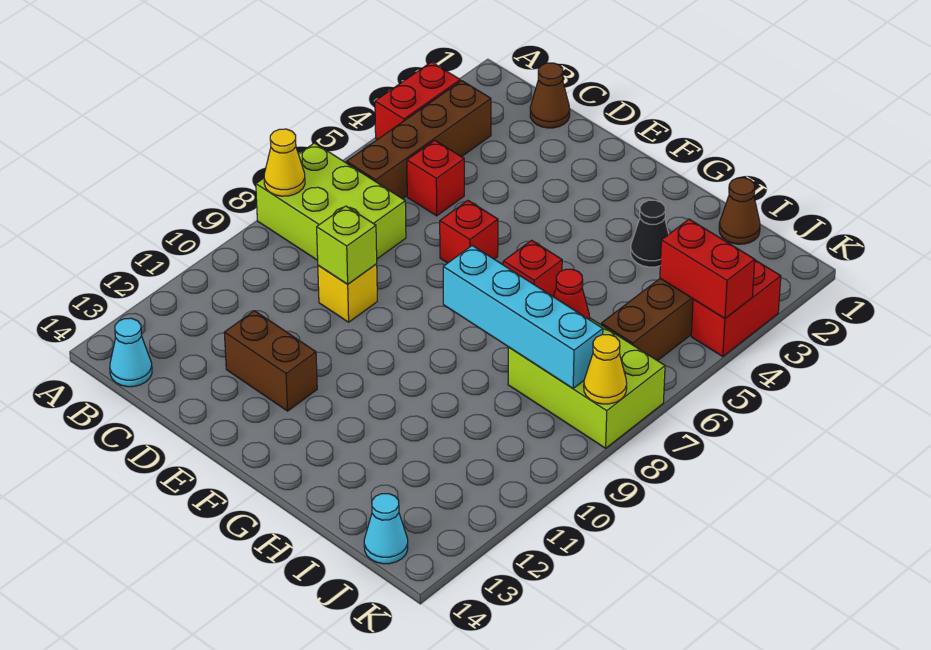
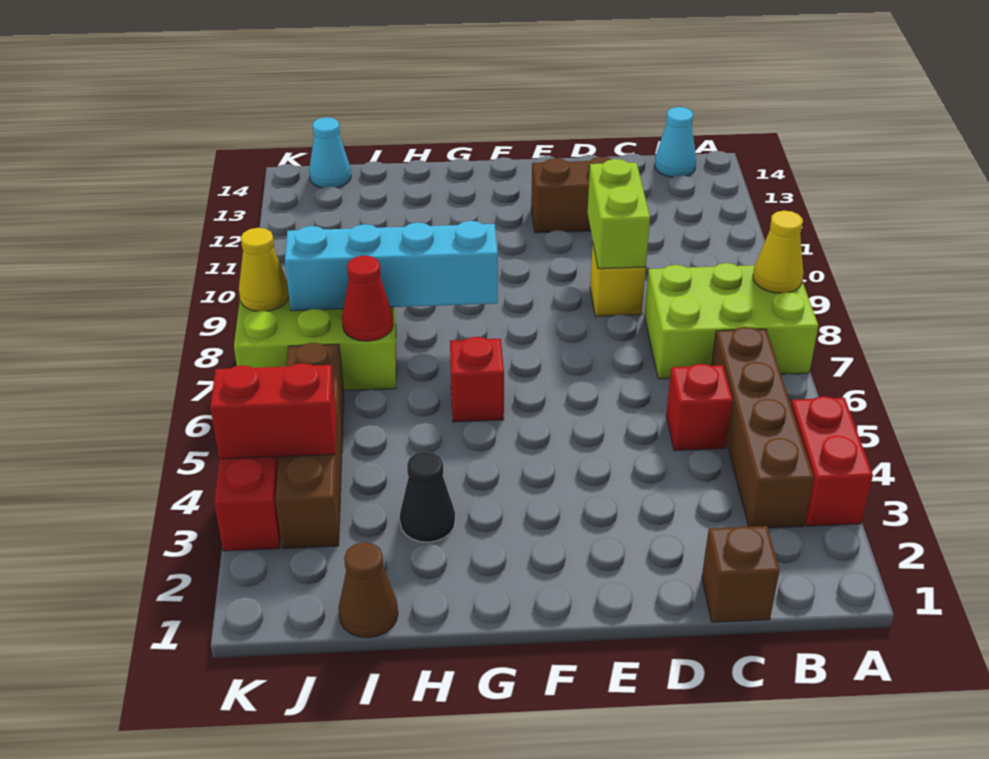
brown cone C1 level 1 -> brown brick C1 level 1
lime brick D9 level 2 -> lime brick D9:D10 level 2
red brick E6 level 1 -> none

